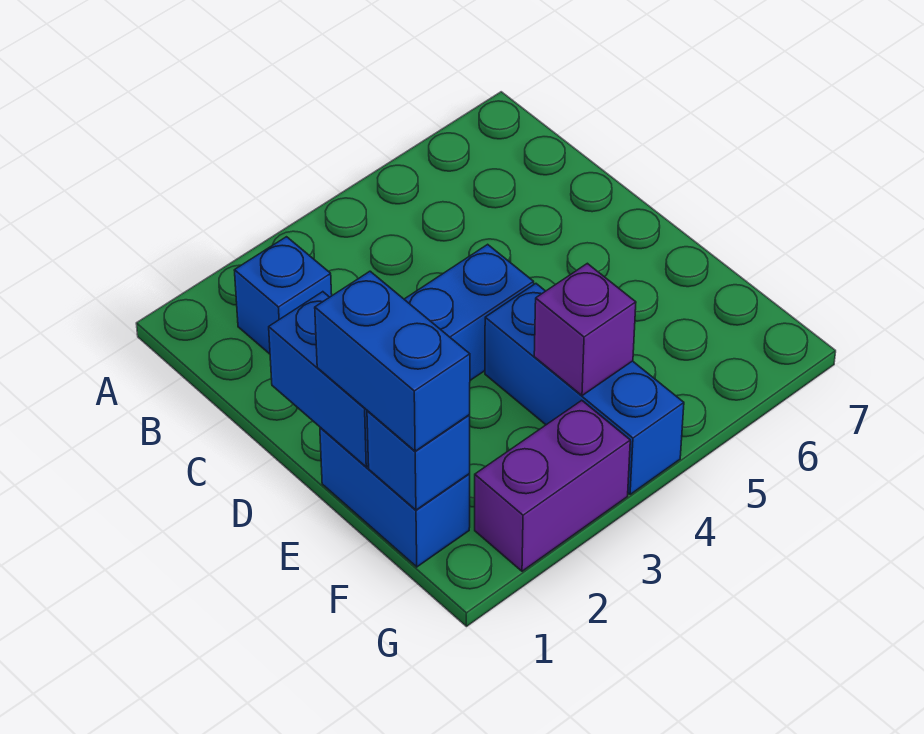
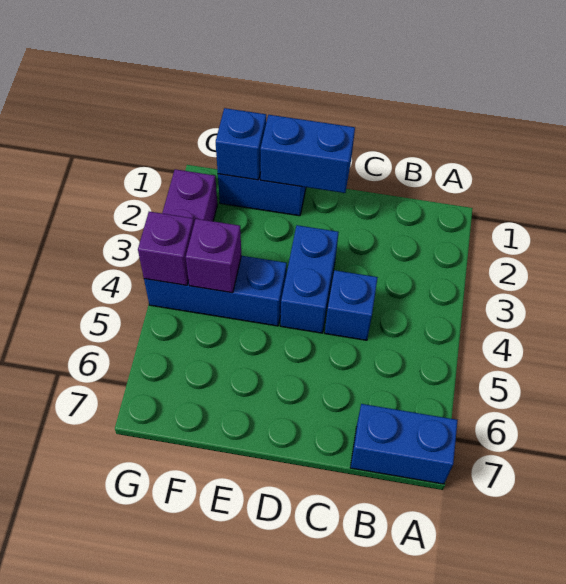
blue brick B2 level 1 -> blue brick C4 level 1
blue brick E1:F1 level 3 -> blue brick A7:B7 level 1
none -> purple brick G4 level 2

